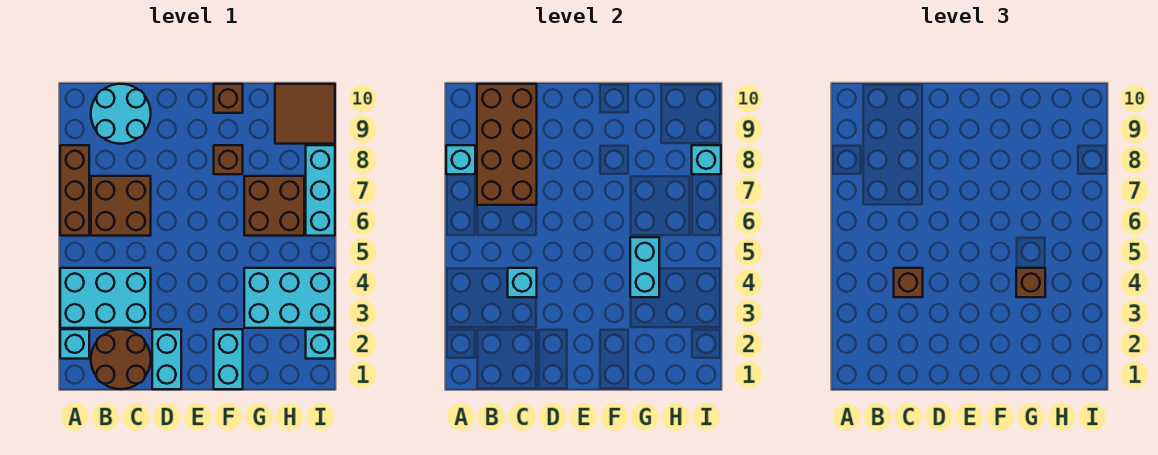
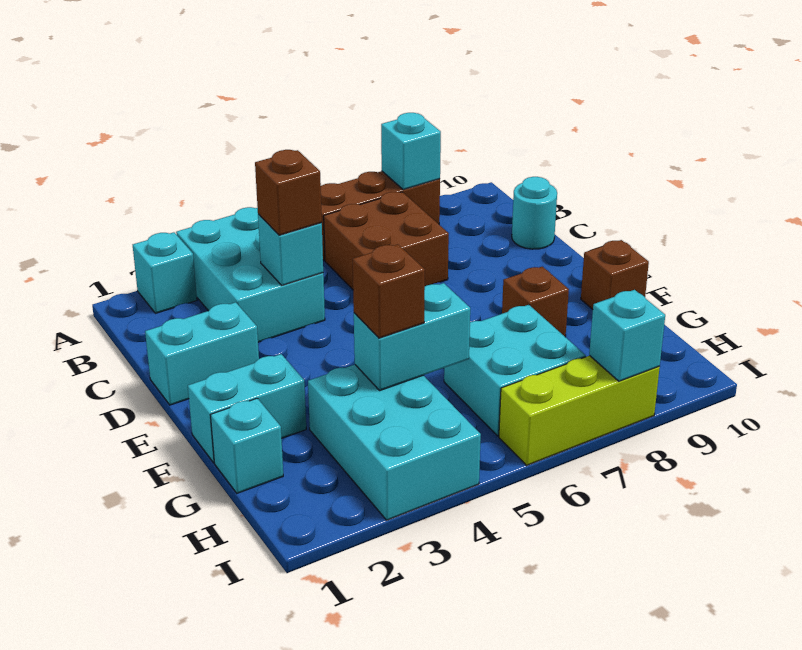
brown round brick B1:C2 level 1 -> none
brown brick B7:C10 level 2 -> none
cyan round brick B9:C10 level 1 -> cyan round brick C10 level 1
brown brick G6:H7 level 1 -> cyan brick G6:H7 level 1
brown tile H9:I10 level 1 -> none
cyan brick I2 level 1 -> cyan brick G1 level 1
cyan brick I6:I8 level 1 -> lime brick I6:I8 level 1

